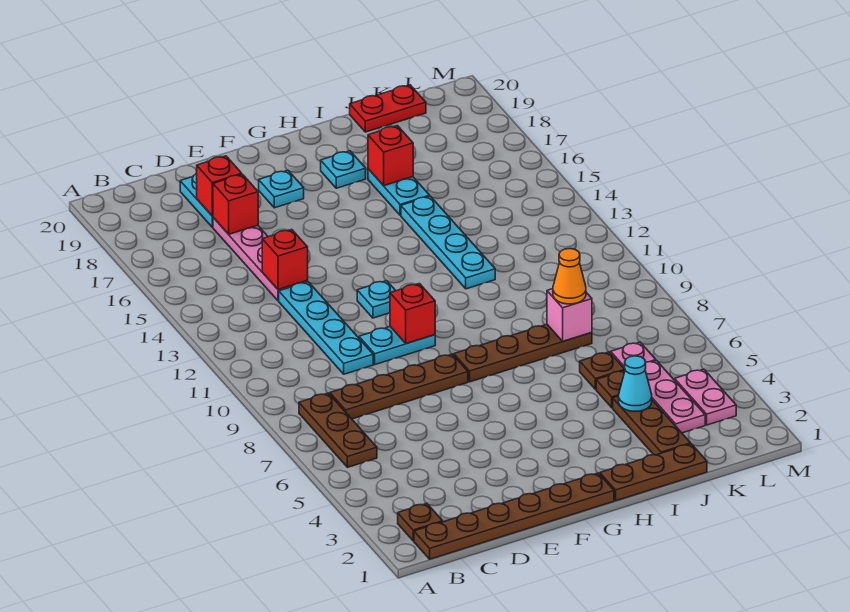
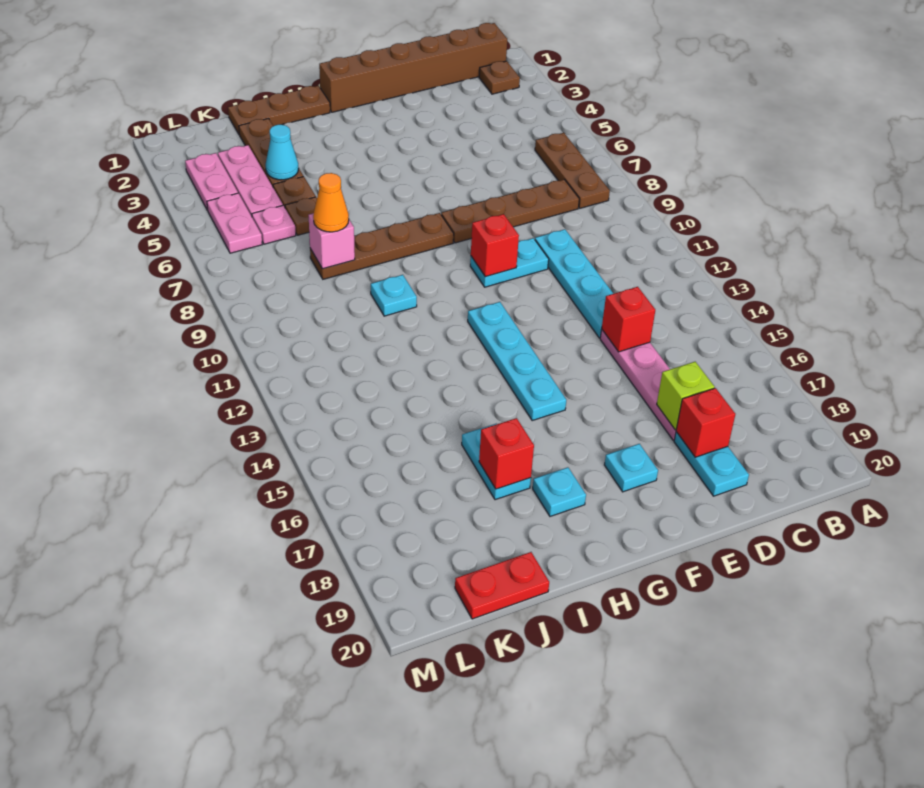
brown plate B1:G1 level 1 -> brown brick B1:G1 level 1
red brick D17 level 2 -> lime brick D17 level 2
cyan plate F12 level 1 -> cyan plate I10 level 1
cyan plate I12:I15 level 1 -> cyan plate G12:G15 level 1
none -> pink plate L5:L6 level 1

